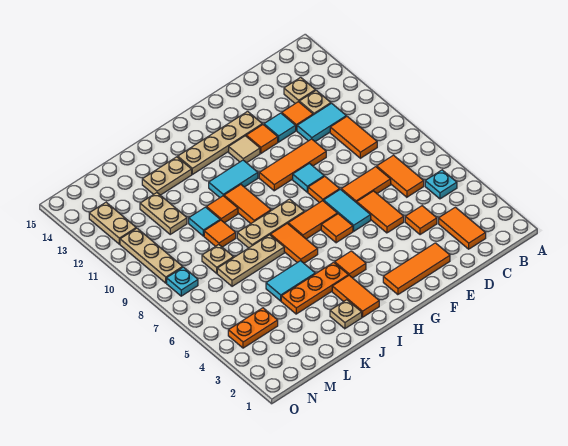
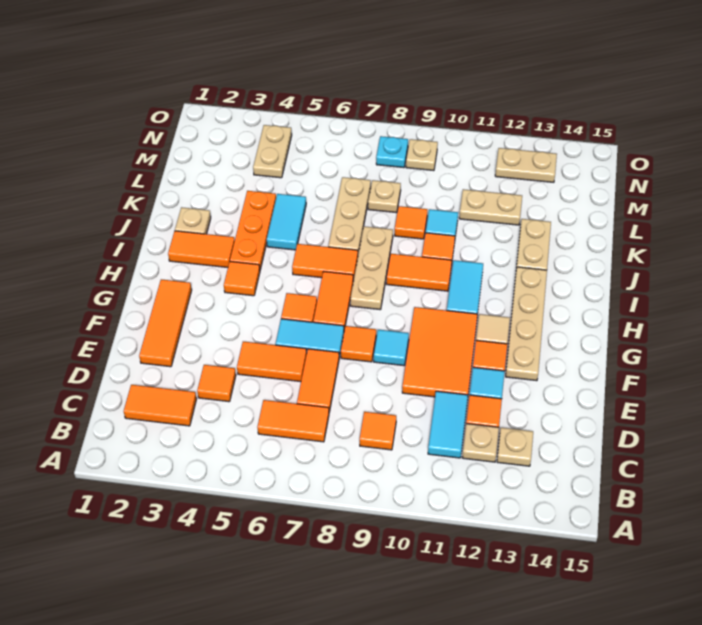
cyan plate B5 level 1 -> none
orange tile C9:C10 level 1 -> orange tile C9 level 1
orange tile E10:G10 level 1 -> orange tile E10:G11 level 1
orange plate M4:N4 level 1 -> tan plate M4:N4 level 1
tan plate N9:N11 level 1 -> tan plate N9 level 1

